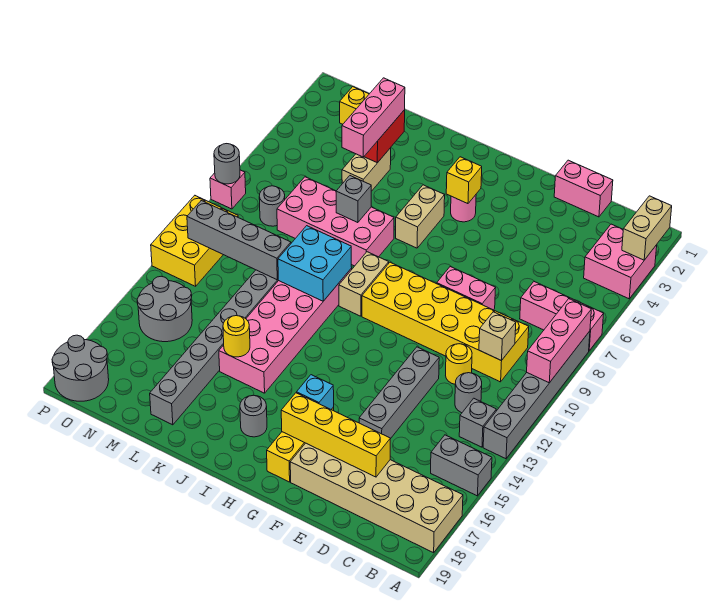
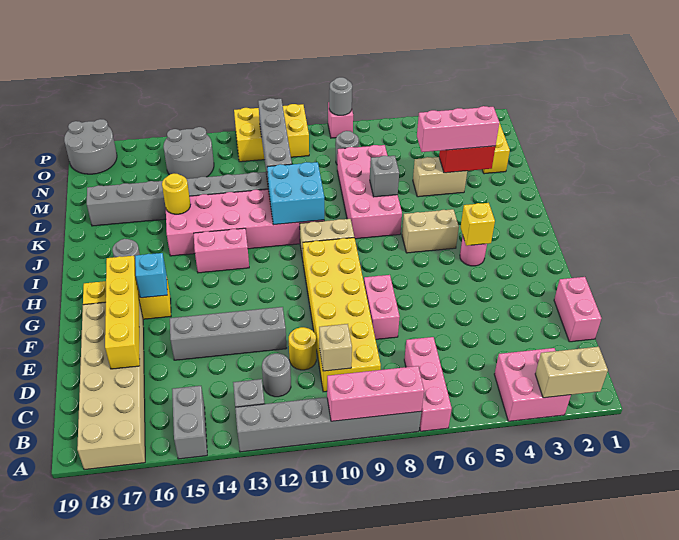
none -> pink brick I13:I14 level 1

